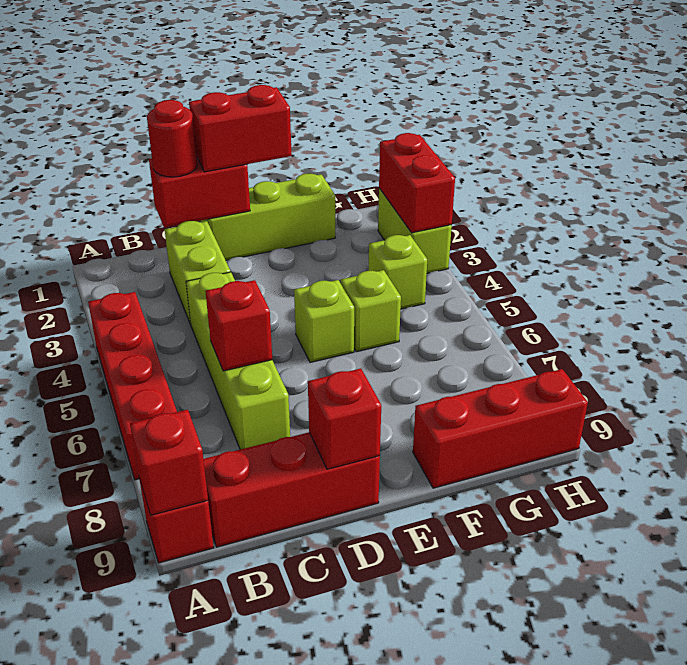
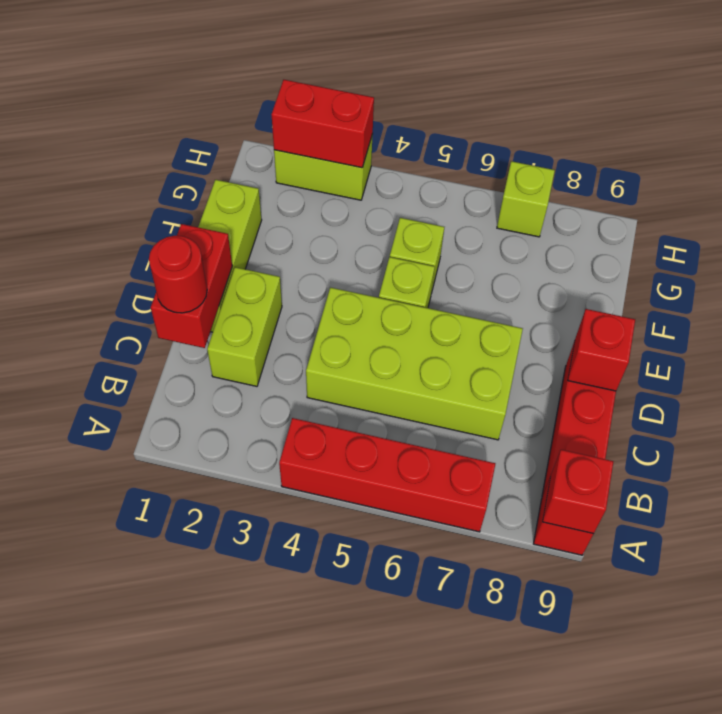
lime brick C2:C3 level 1 -> lime brick C2:D2 level 1
lime brick C4:C7 level 1 -> lime brick C4:D7 level 1
red brick C6 level 2 -> none
red brick D1:E1 level 3 -> none
red brick F9:H9 level 1 -> none
lime brick G4 level 1 -> lime brick H7 level 1

